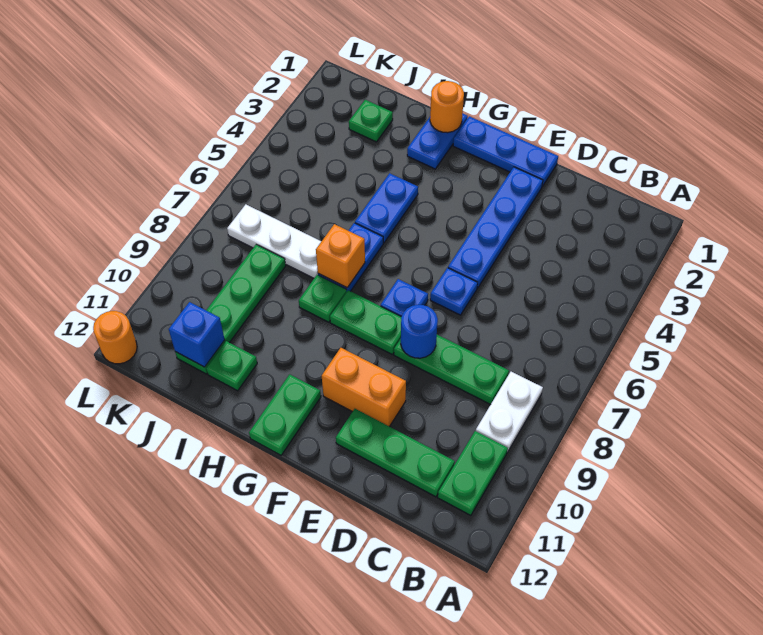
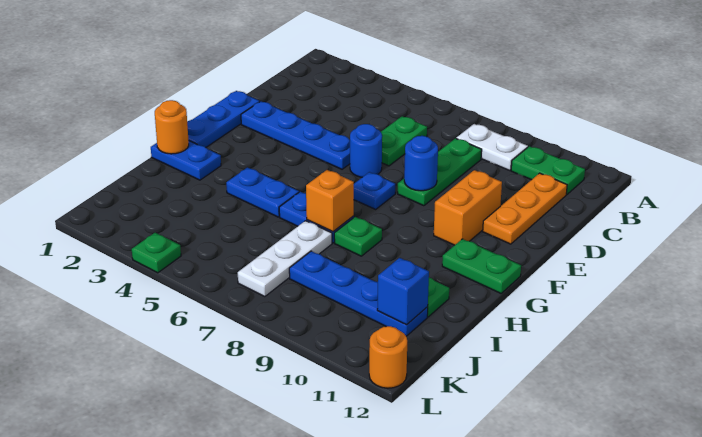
green plate C11:E11 level 1 -> orange plate C11:E11 level 1
blue plate E6 level 1 -> blue round brick E6 level 1
green plate F8:G8 level 1 -> green plate C6:D6 level 1
green plate J2 level 1 -> green plate L4 level 1
green plate J8:J11 level 1 -> blue plate J8:J11 level 1

